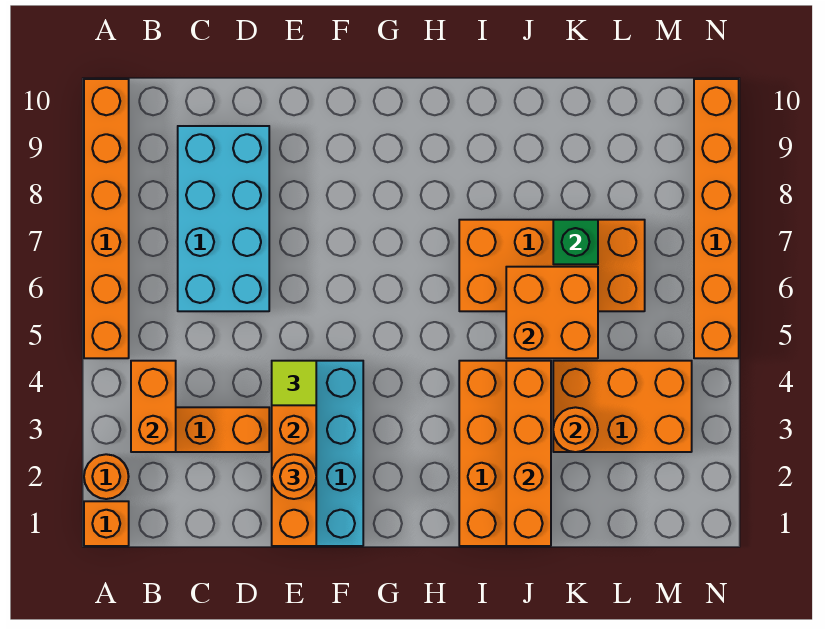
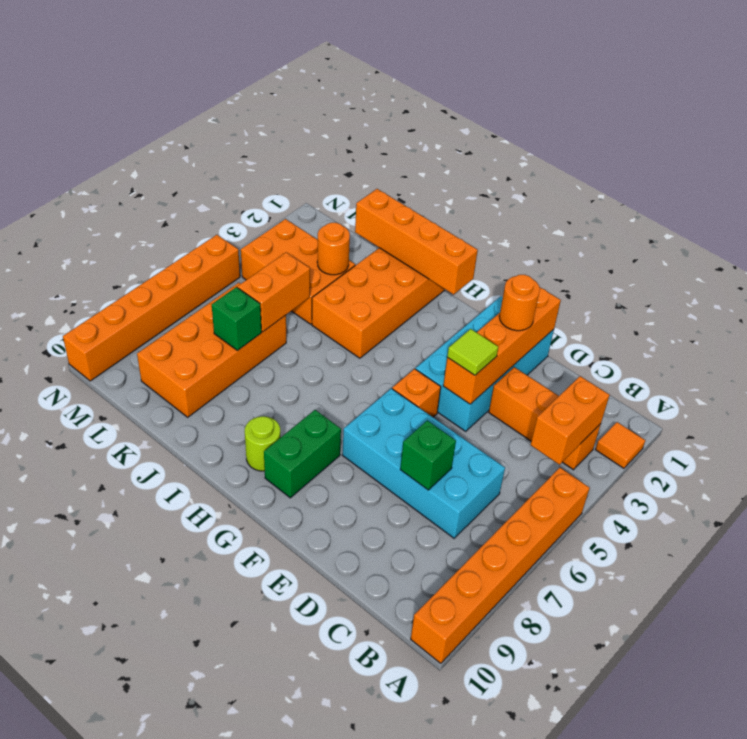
orange brick A1 level 1 -> orange brick F5 level 1
orange round brick A2 level 1 -> orange tile A2 level 1
cyan brick C6:D9 level 1 -> cyan brick C6:F7 level 1
none -> green brick D7 level 2
none -> green brick G8:G9 level 1
none -> lime round brick H9 level 1
orange brick I6:L7 level 1 -> orange brick K6:L9 level 1
orange brick J1:J4 level 2 -> orange brick H1:K1 level 2
orange brick J5:K6 level 2 -> orange brick K5:K6 level 2

